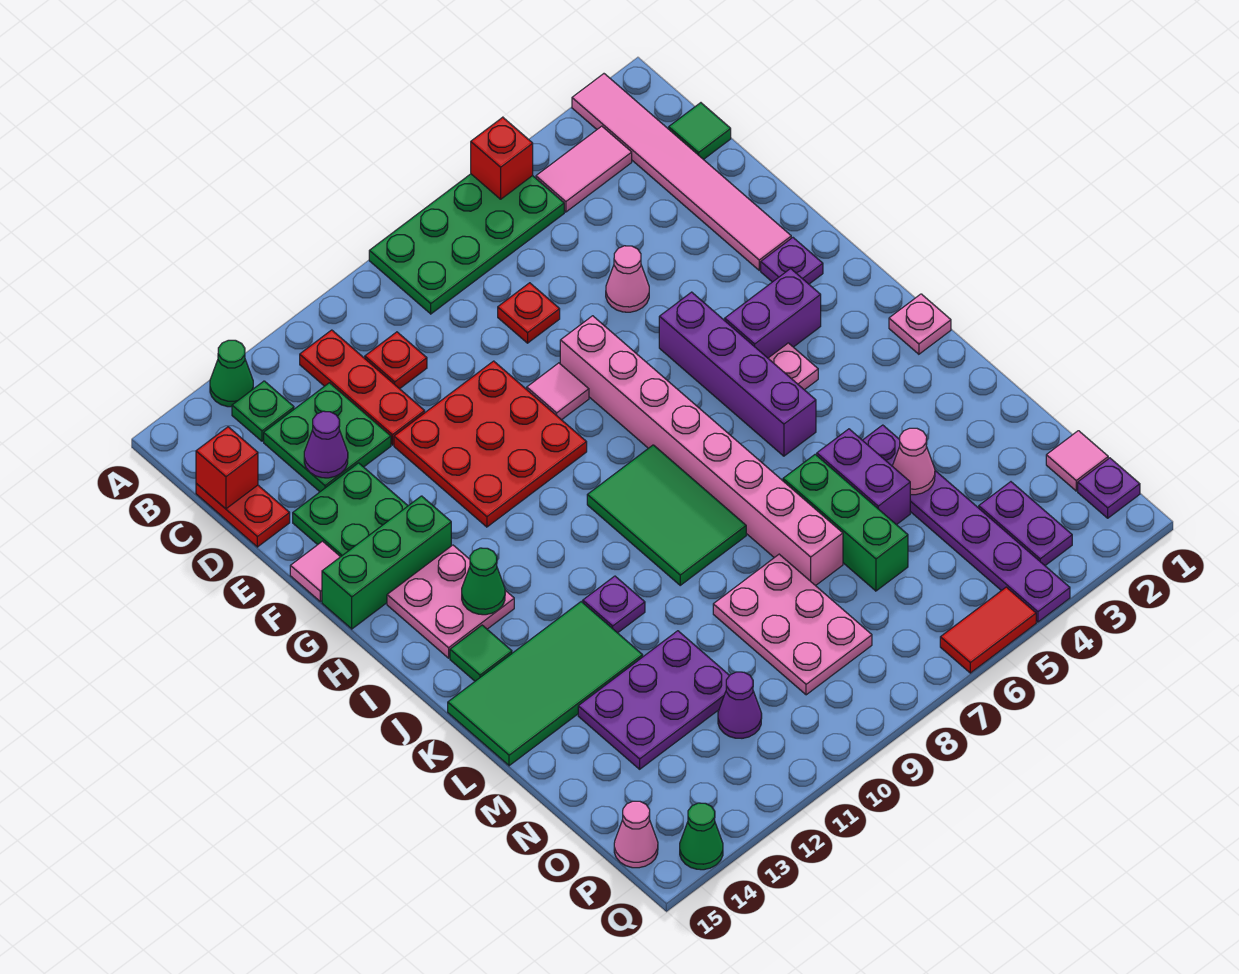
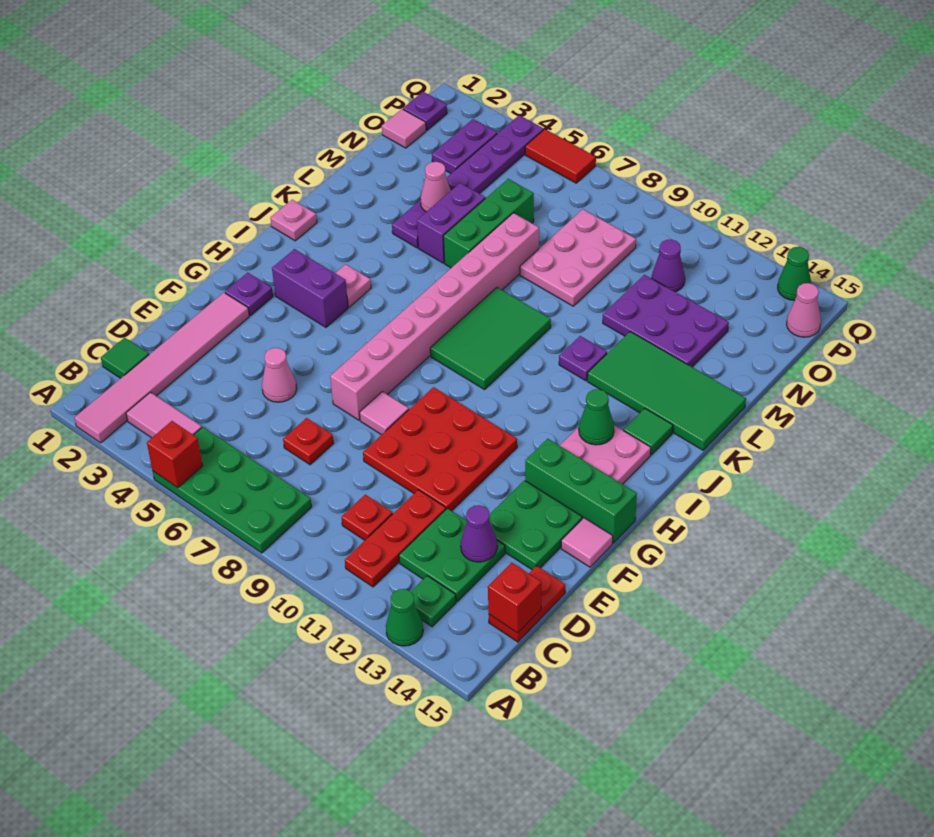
purple brick G5:J5 level 1 -> none

